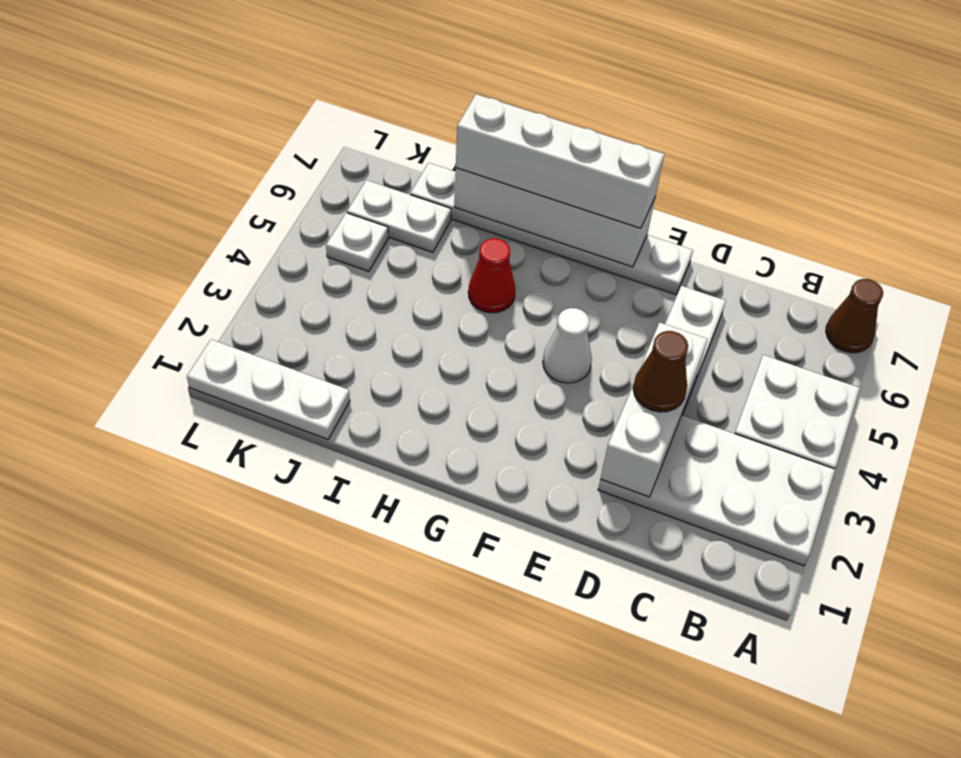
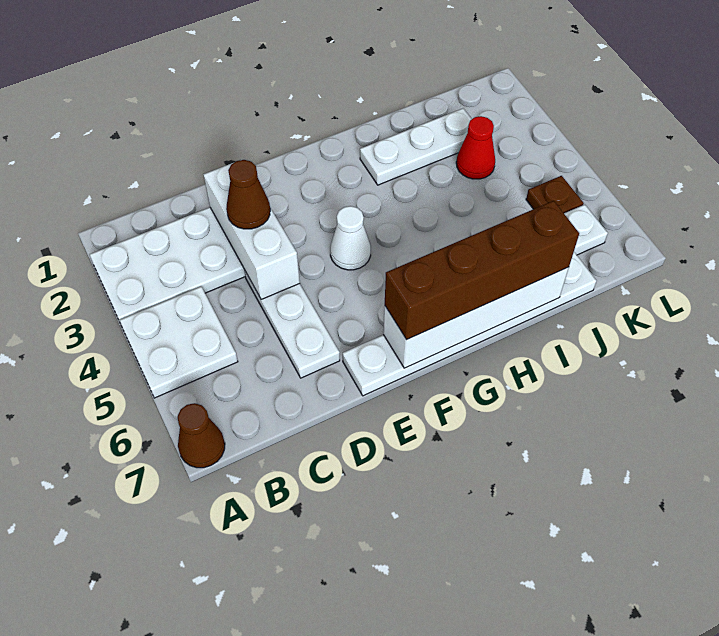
white brick F7:I7 level 3 -> brown brick F7:I7 level 3
red cone H5 level 1 -> red cone J3 level 1
white plate J1:L1 level 1 -> white plate H2:J2 level 1
white plate K5 level 1 -> brown plate K5 level 1

